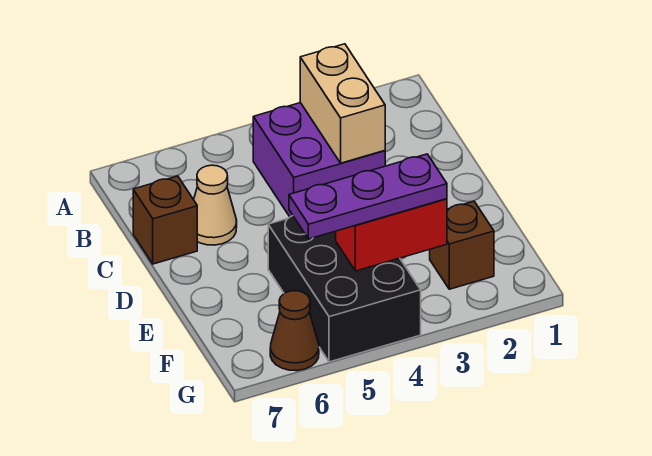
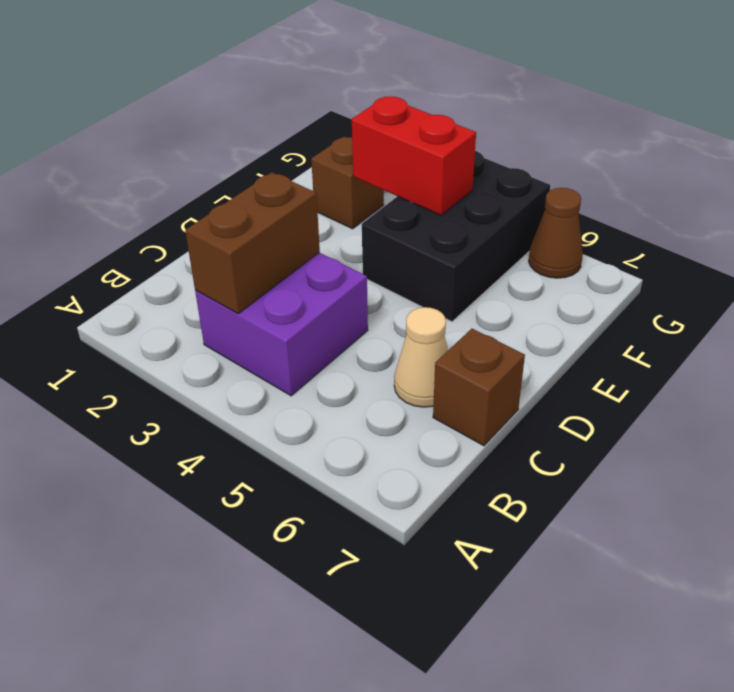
tan brick B3:C3 level 2 -> brown brick B3:C3 level 2
purple plate F3:F5 level 3 -> none

